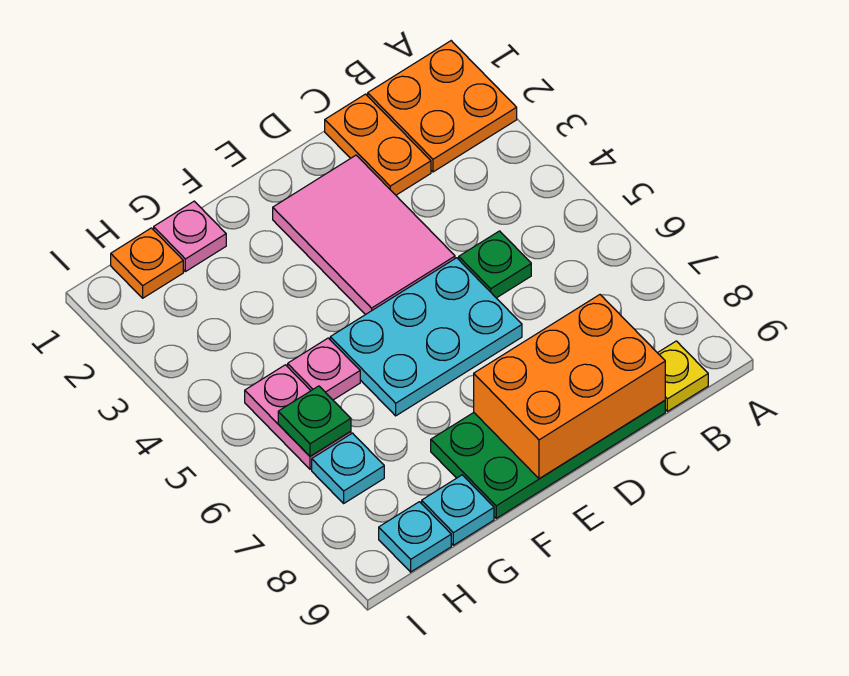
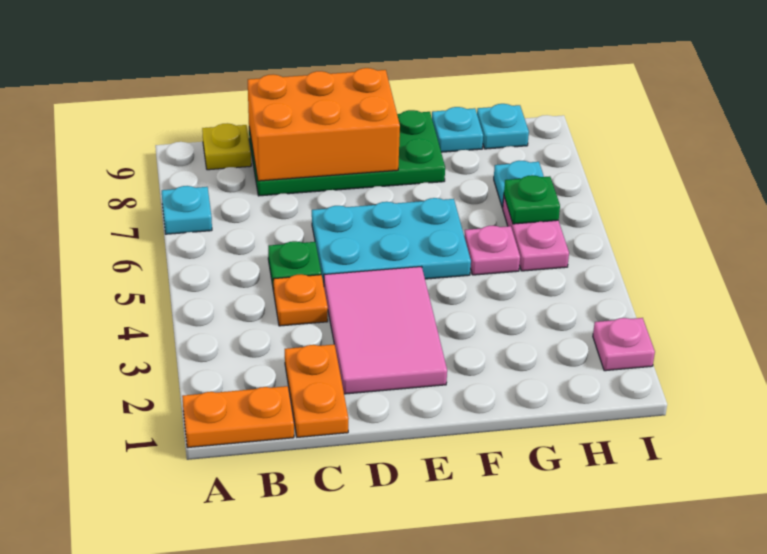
orange plate A1:B2 level 1 -> orange plate A1:B1 level 1
none -> cyan plate A7 level 1
pink plate G1 level 1 -> pink plate I2 level 1
orange plate H1 level 1 -> orange plate C4 level 1

